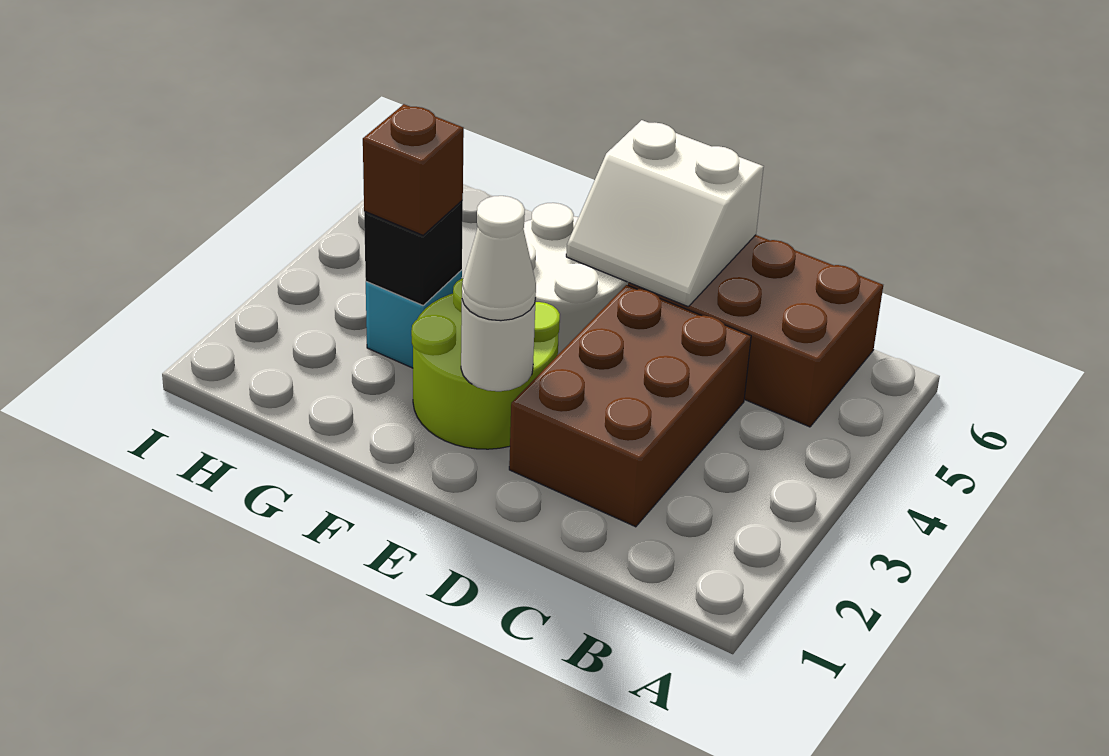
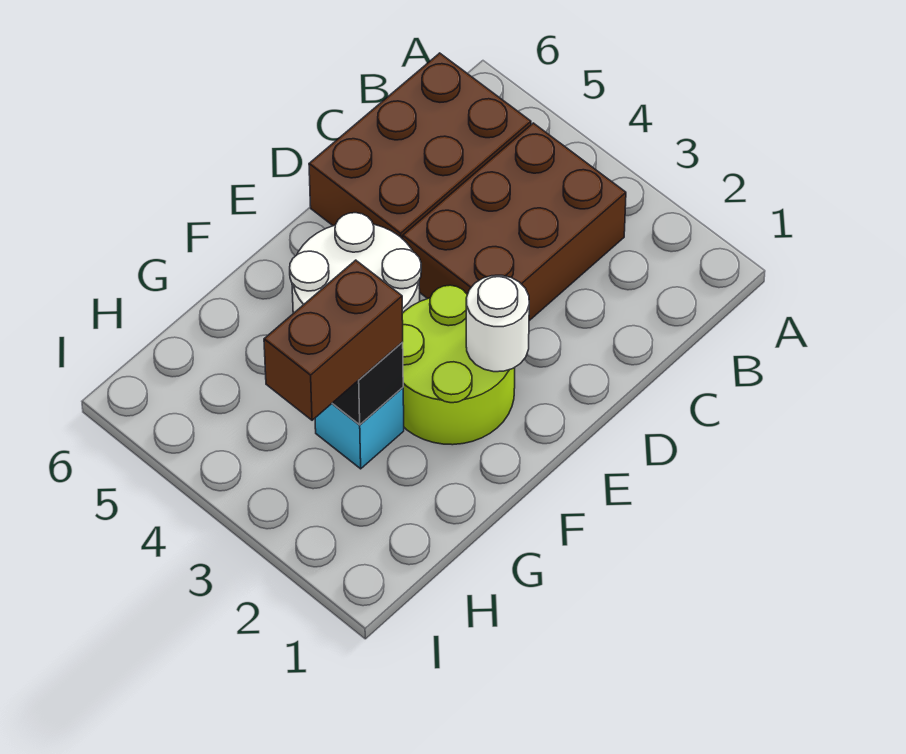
brown brick C2:D4 level 1 -> brown brick B3:D4 level 1
white slope D5:E6 level 2 top 6 -> none
white cone E2 level 3 -> none
brown brick G3 level 3 -> brown brick G3:H3 level 3

